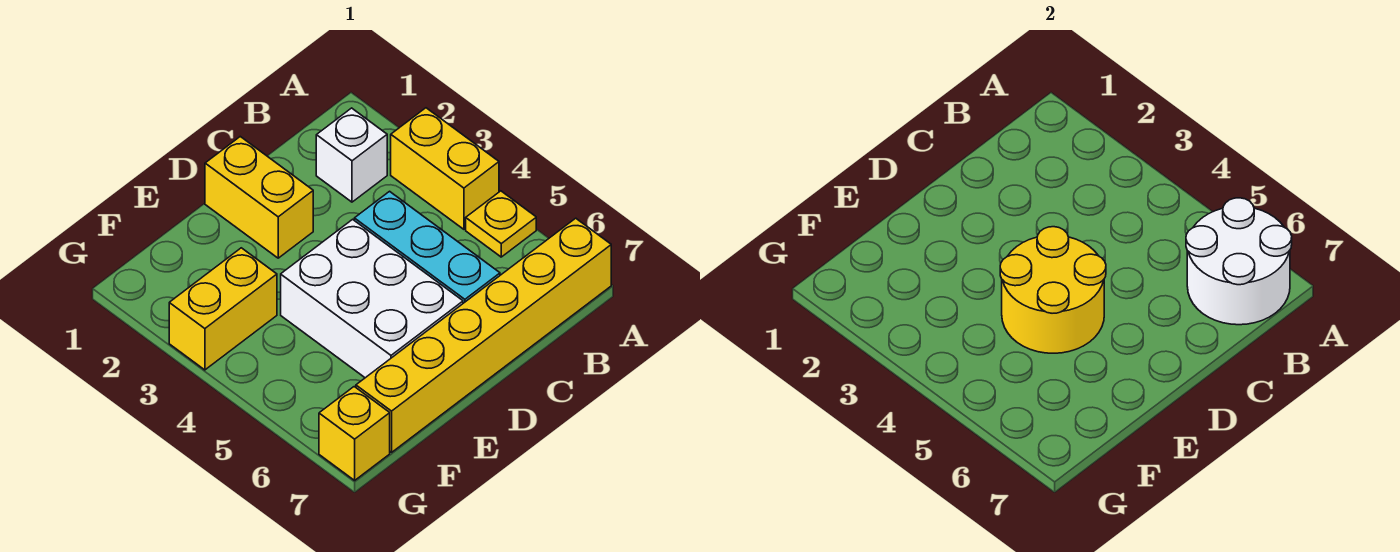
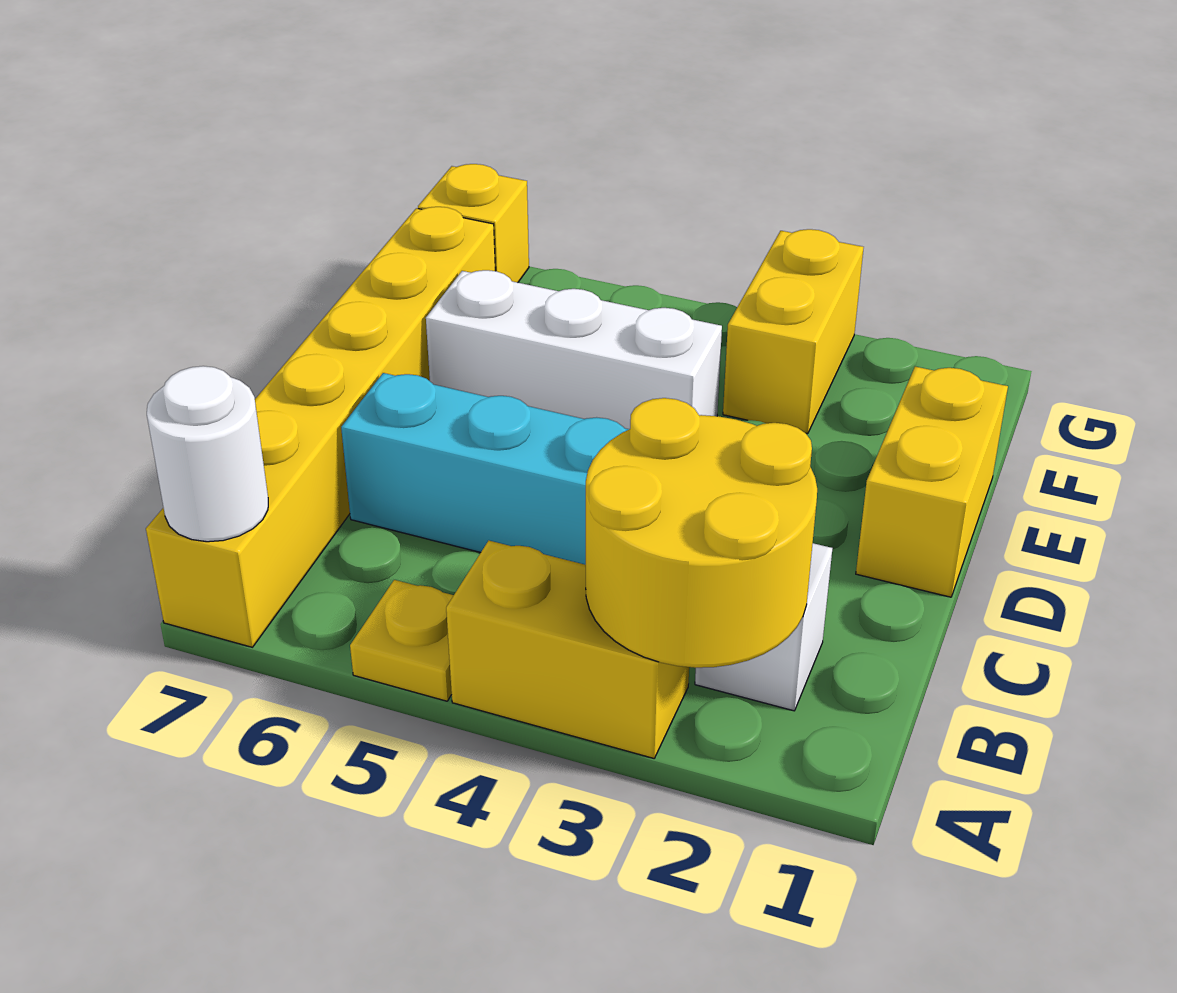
white round brick A6:B7 level 2 -> white round brick A7 level 2
yellow brick D1:D2 level 1 -> yellow brick D1:E1 level 1
white brick D4:E6 level 1 -> white brick E4:E6 level 1
yellow round brick D4:E5 level 2 -> yellow round brick A2:B3 level 2

